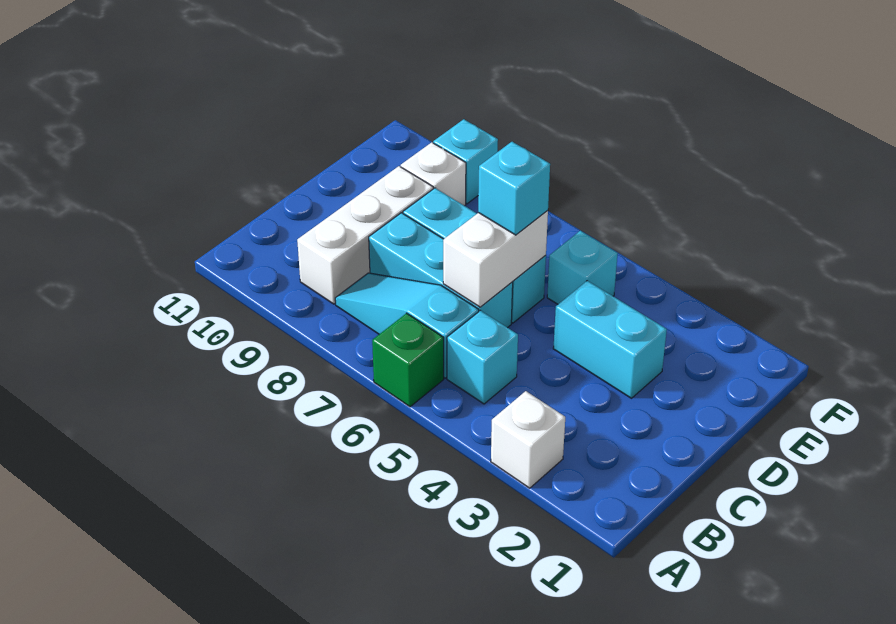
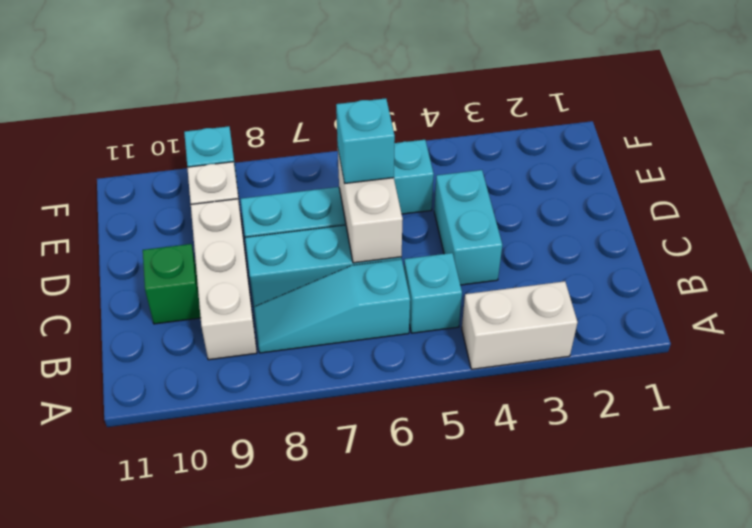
white brick A3 level 1 -> white brick A3:A4 level 1
green brick A6 level 1 -> green brick C10 level 1
cyan brick D3:D4 level 1 -> cyan brick C4:D4 level 1

